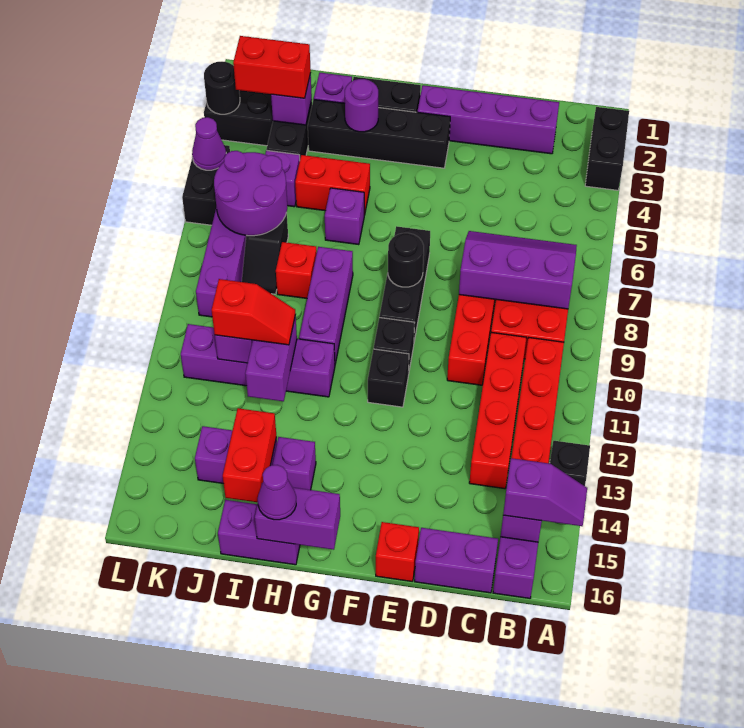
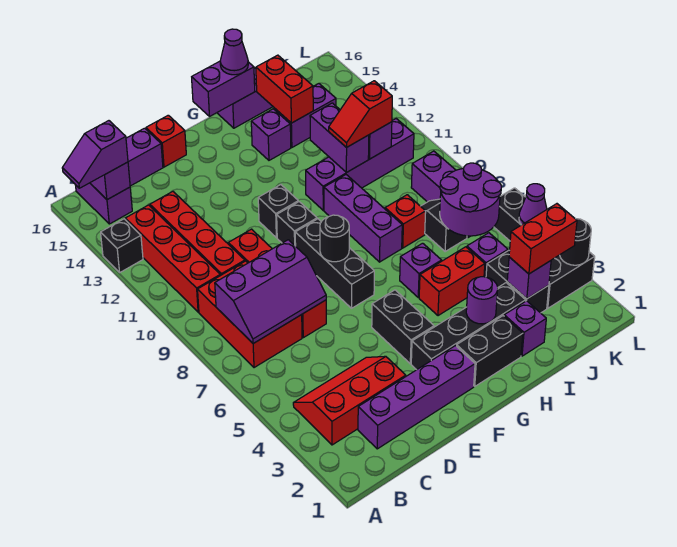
black brick A2:A3 level 1 -> black brick F4:F5 level 1
none -> red slope B3:D4 level 1 top 3

